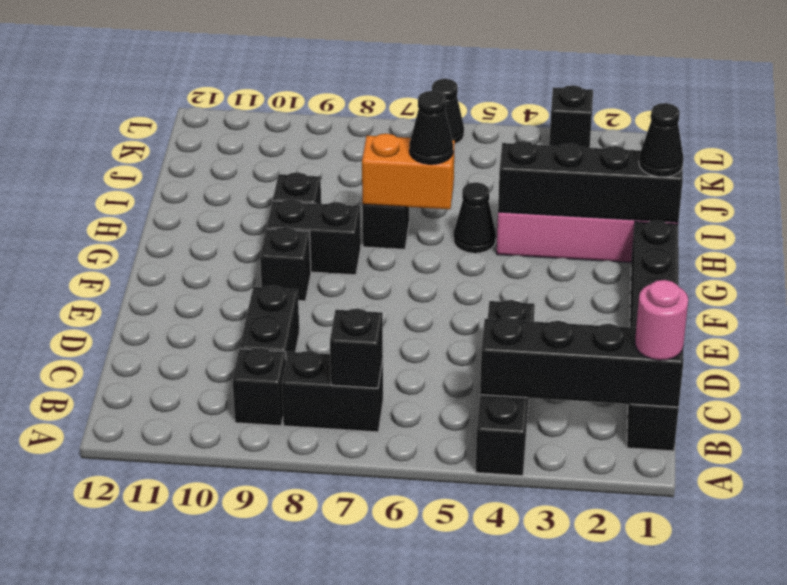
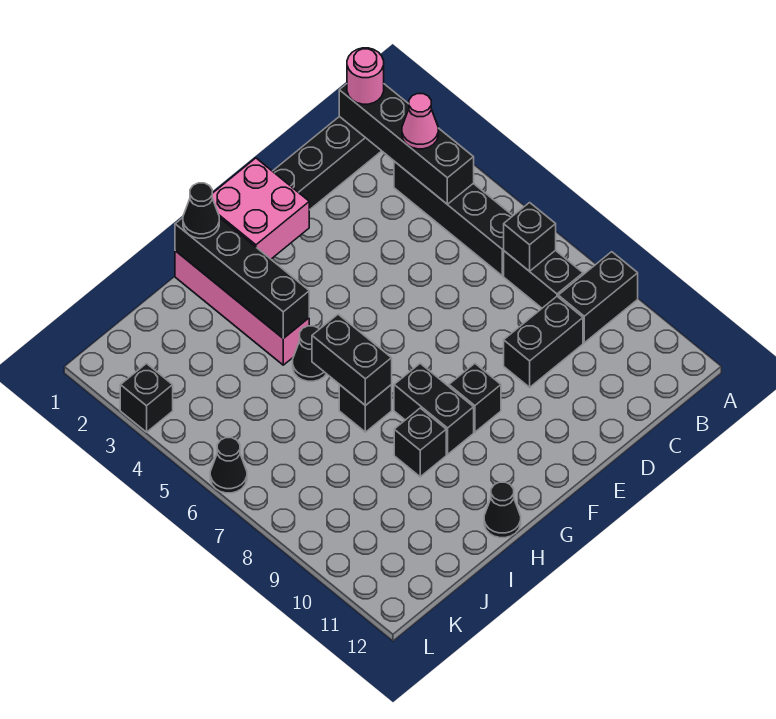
black brick A4:D4 level 1 -> black brick B3:B6 level 1
none -> pink cone B3 level 3
black brick B9 level 1 -> black brick A9:B9 level 1
none -> pink brick F1:G2 level 2
orange brick H6:H7 level 2 -> black brick H6:H7 level 2
black cone H6 level 3 -> black cone H12 level 1

